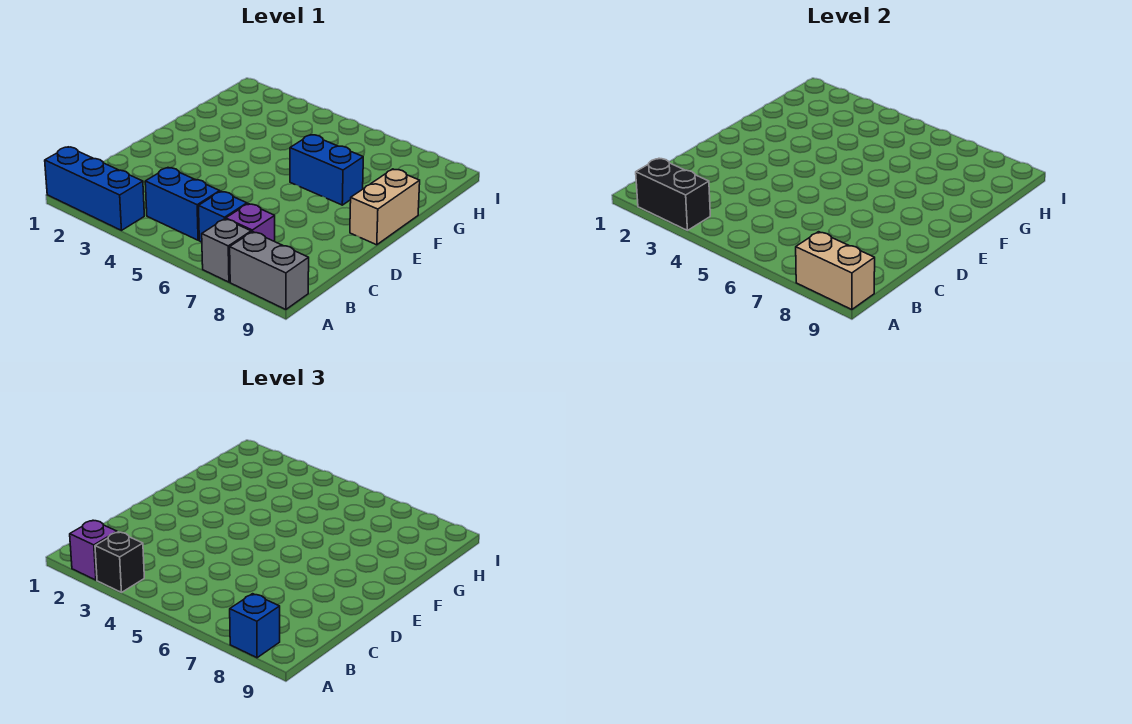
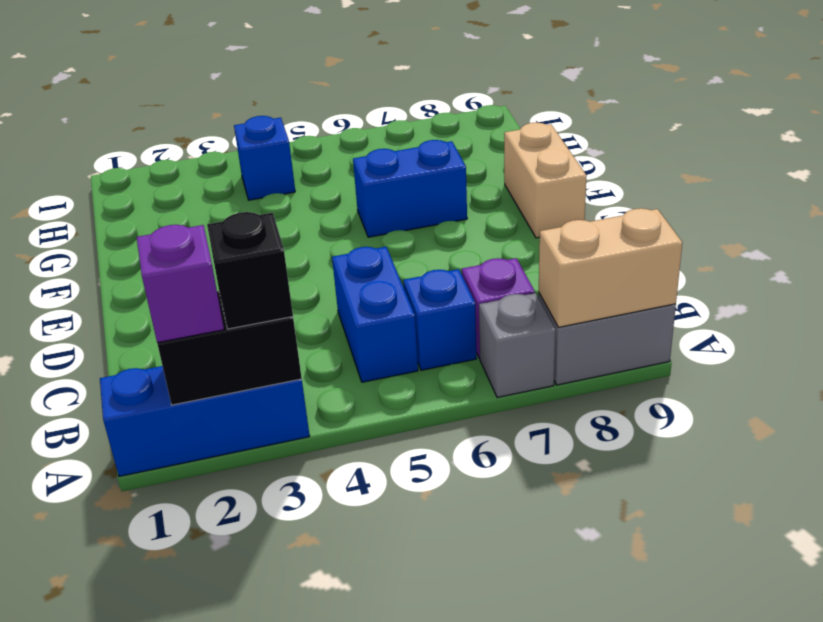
blue brick A8 level 3 -> blue brick H4 level 1
blue brick B4:B5 level 1 -> blue brick B5:C5 level 1

